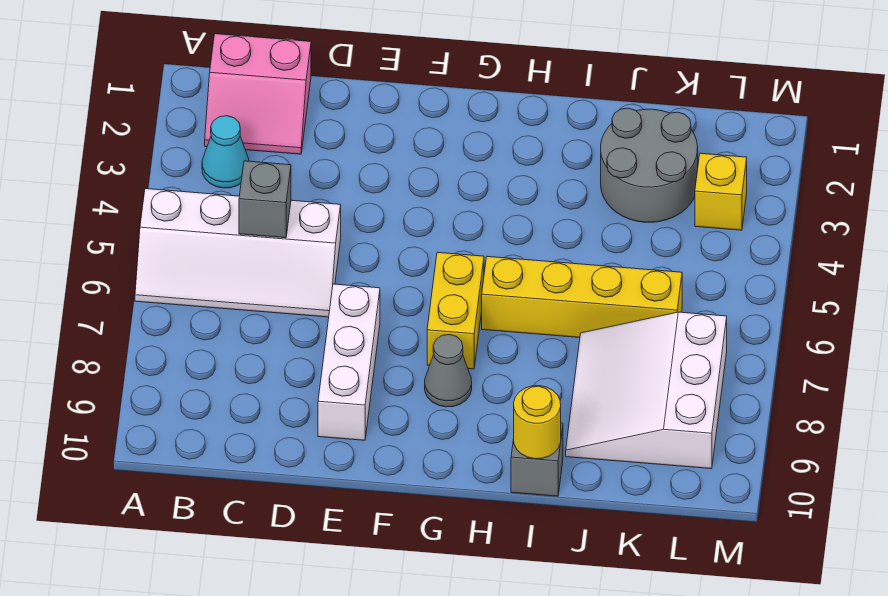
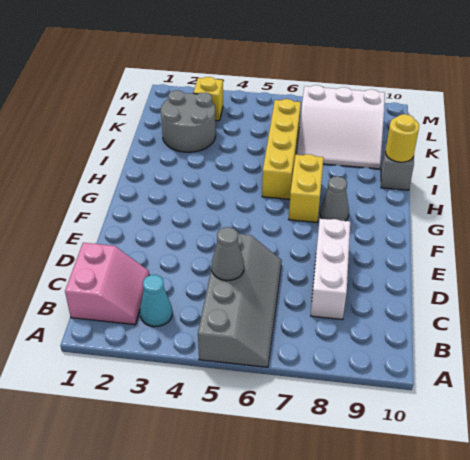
white slope A5:D6 level 1 top 5 -> grey slope A5:D6 level 1 top 5
grey brick C5 level 2 -> grey cone C5 level 2
white brick E7:E9 level 1 -> white brick C8:E8 level 1
yellow brick G6:G7 level 1 -> yellow brick G7:H7 level 1

